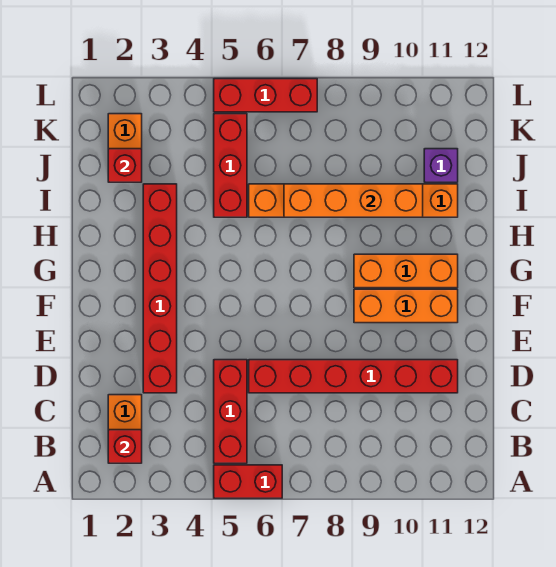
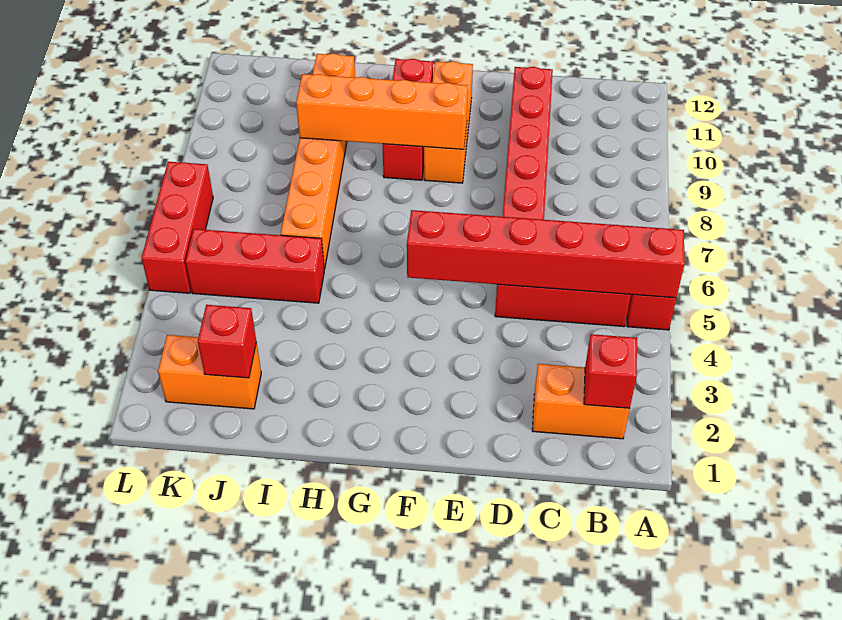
red brick D3:I3 level 1 -> red brick A5:F5 level 2
orange brick G9:G11 level 1 -> red brick G9:G11 level 1
orange brick I7:I10 level 2 -> orange brick F9:I9 level 2
purple brick J11 level 1 -> none

